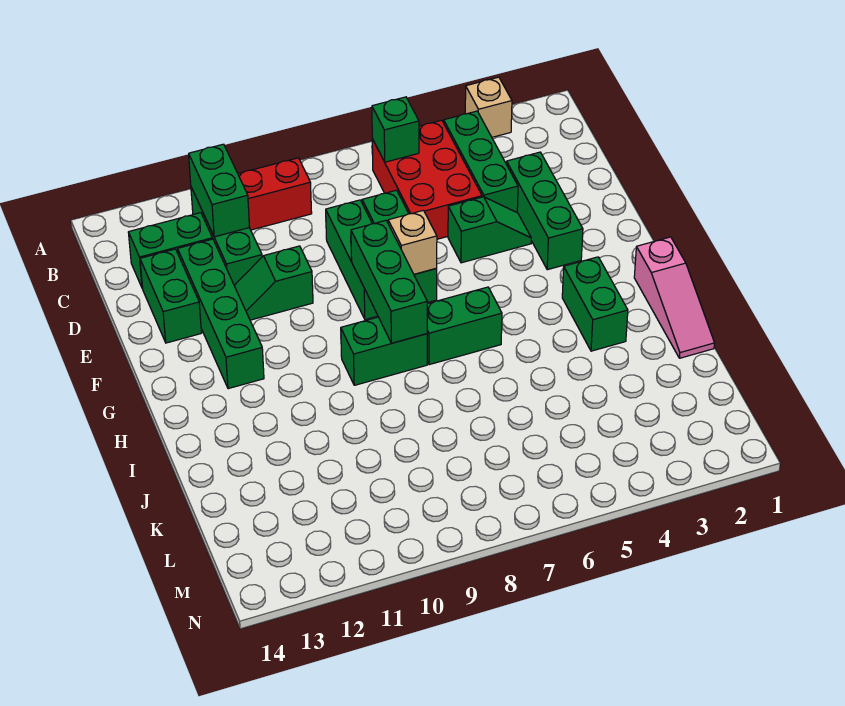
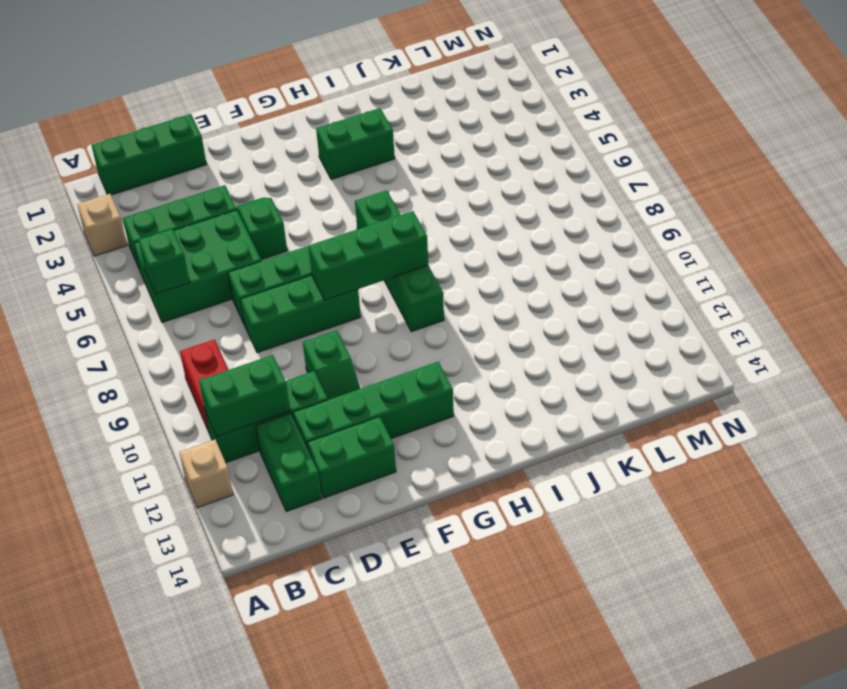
red brick B5:D6 level 1 -> green brick B5:D6 level 1
green brick D3:F3 level 1 -> green brick B1:D1 level 1
tan brick F7 level 2 -> tan brick A12 level 1
pink slope H1:J1 level 1 top H -> none

